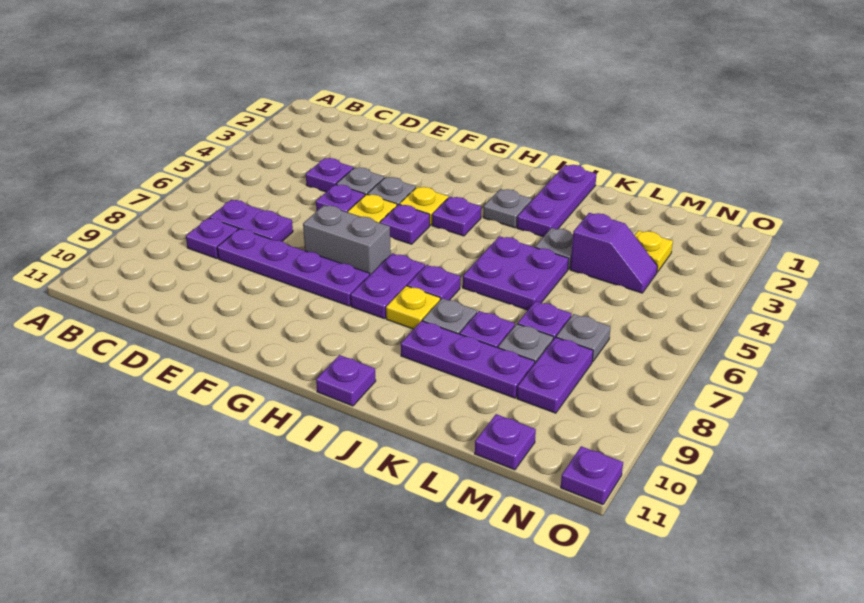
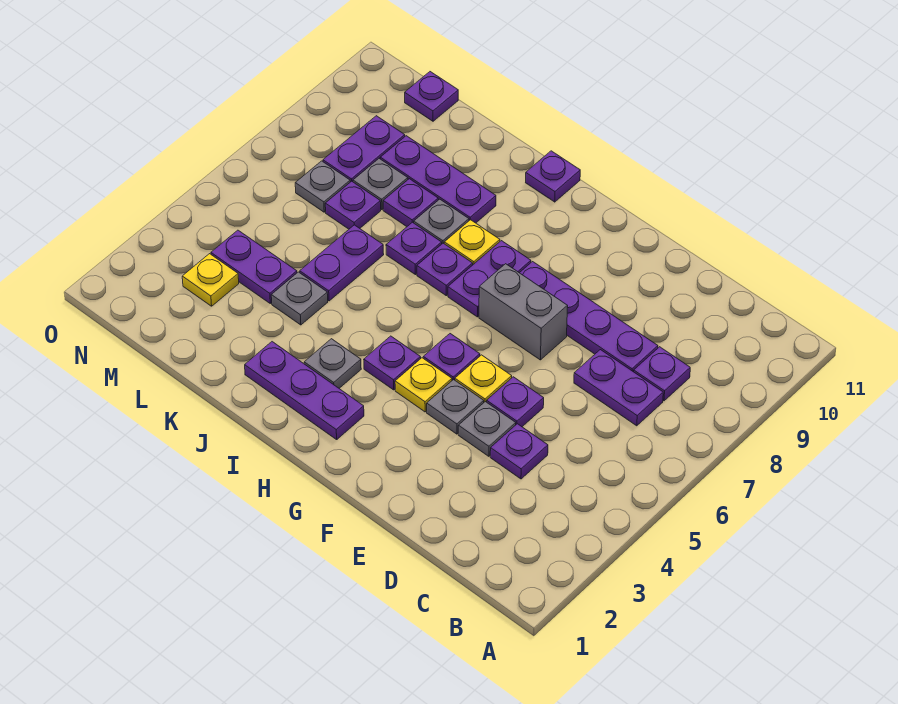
purple plate J1:J3 level 1 -> purple plate H2:J2 level 1
purple plate J5:K6 level 1 -> purple plate K5:K6 level 1
purple slope L4:M4 level 1 top L -> purple plate L4:M4 level 1
purple plate O11 level 1 -> purple plate J7 level 1

